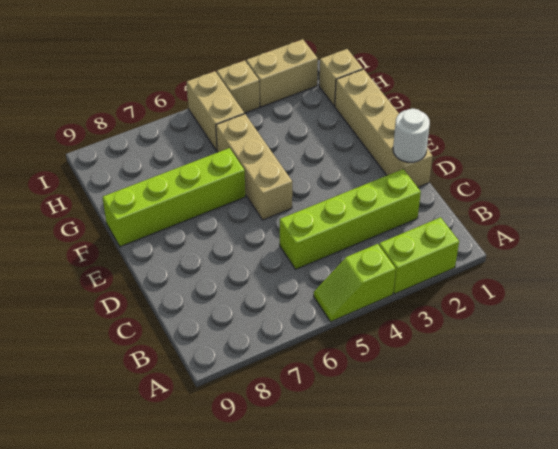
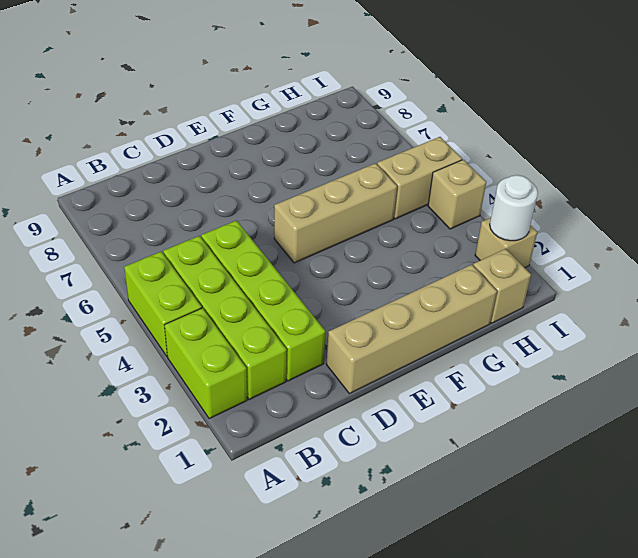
lime slope A4:A5 level 1 top 4 -> lime brick A4:A5 level 1
white round brick D1 level 2 -> white round brick I2 level 2
lime brick F6:F9 level 1 -> lime brick B2:B5 level 1
tan brick I2:I3 level 1 -> tan brick I2 level 1

